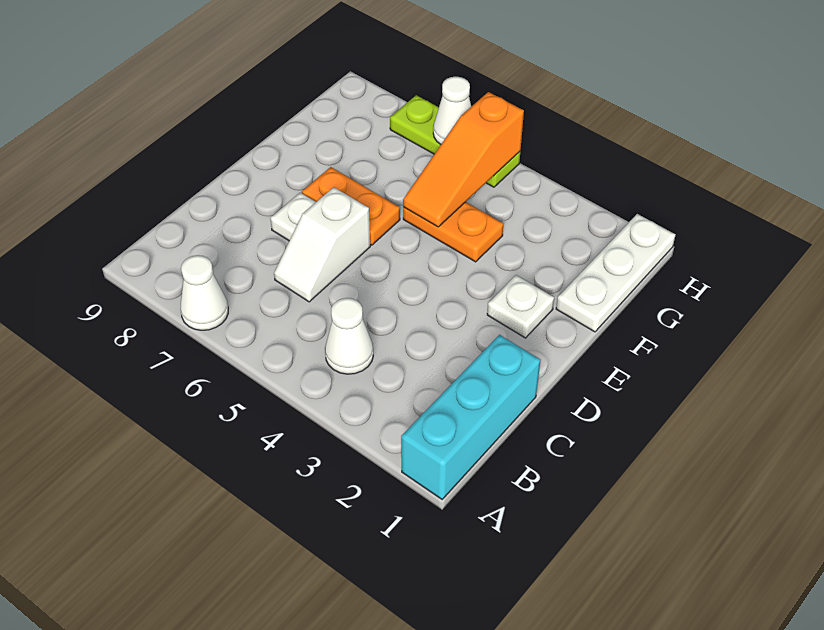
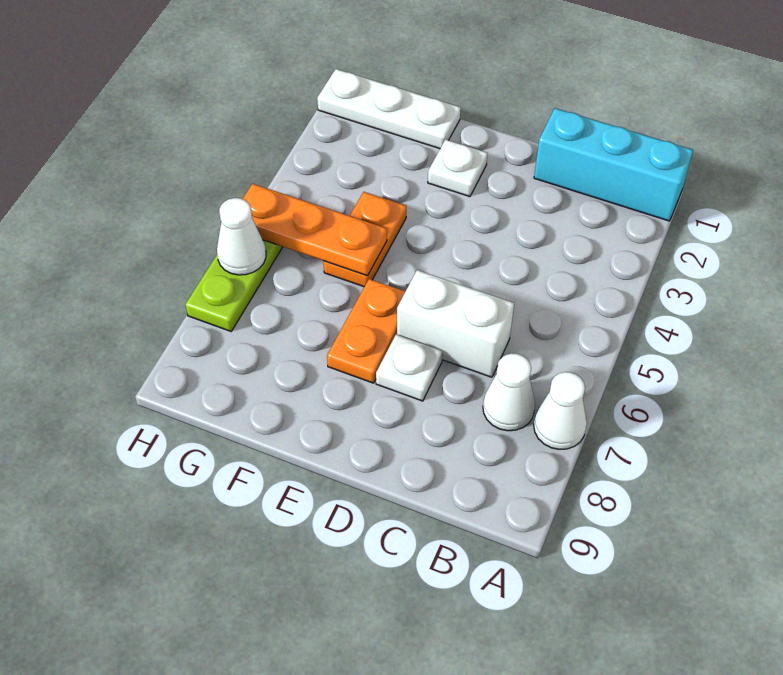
white cone B4 level 1 -> white cone B7 level 1
white slope C6:D6 level 1 top D -> white brick C6:D6 level 1
orange slope F5:H5 level 2 top H -> orange plate F5:H5 level 2

